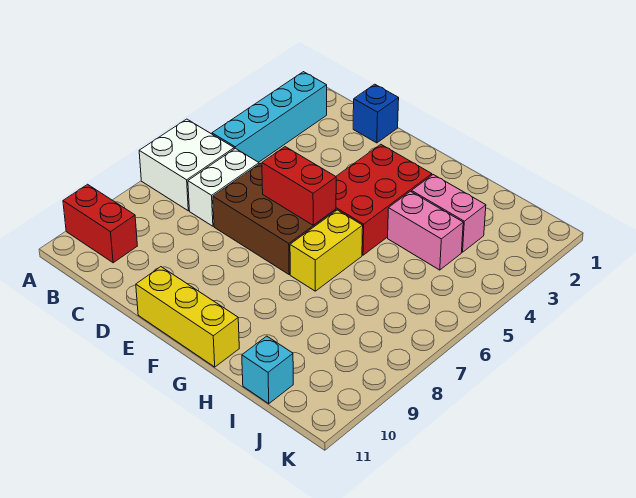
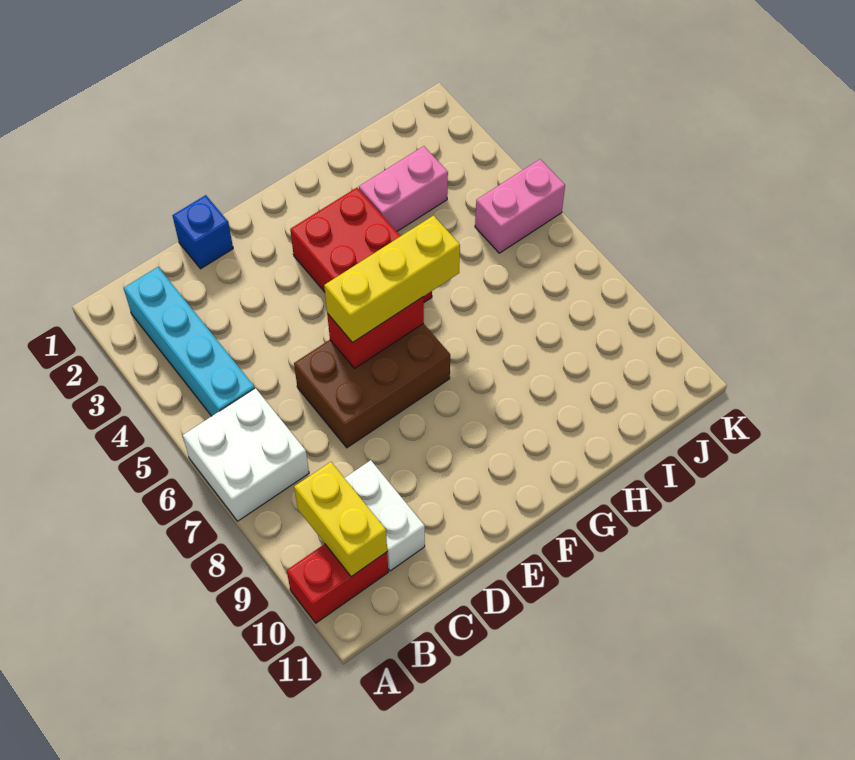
white brick C6:C7 level 1 -> white brick C9:C10 level 1
yellow brick E11:G11 level 1 -> yellow brick E6:G6 level 3
yellow brick G6:G7 level 1 -> yellow brick B9:B10 level 2
pink brick H4:I4 level 1 -> pink brick J5:K5 level 1
cyan brick I11 level 1 -> none

